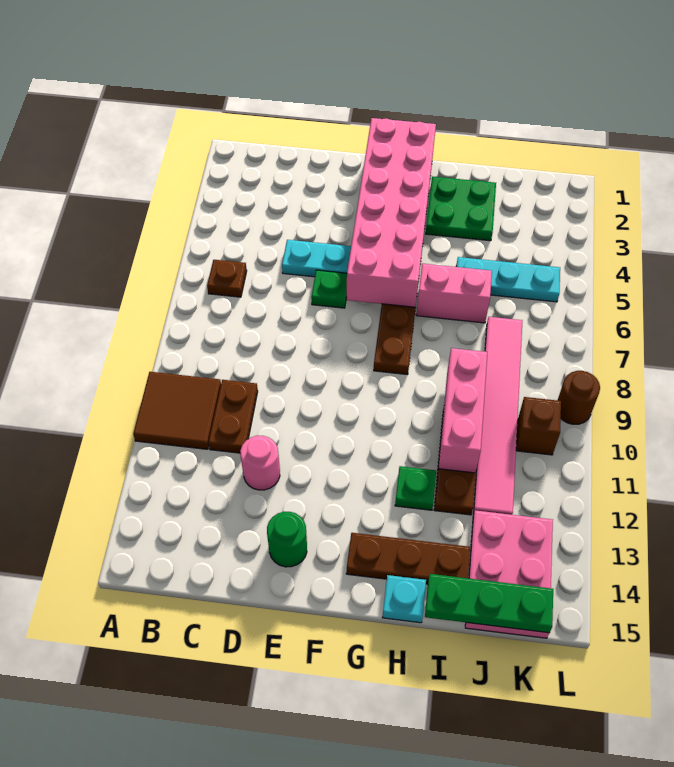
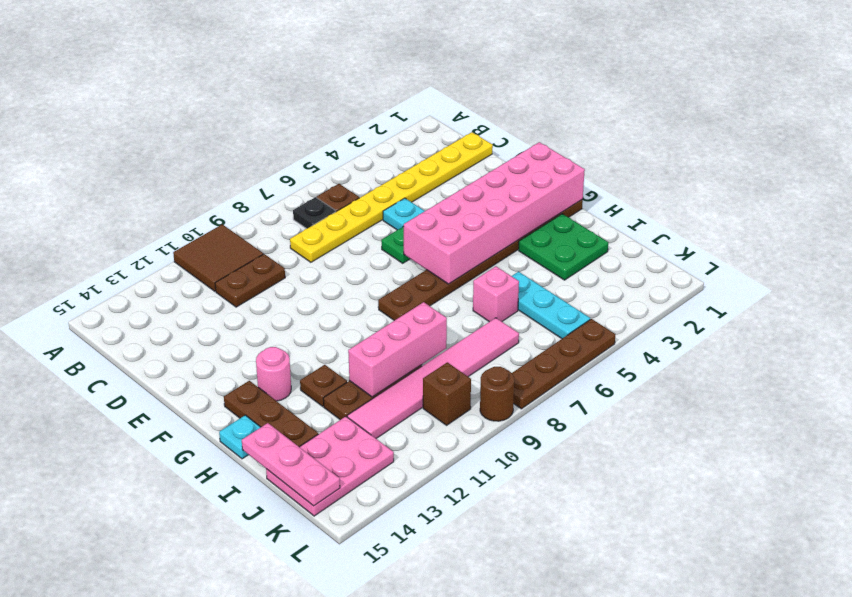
none -> black plate B7 level 1
none -> yellow plate C1:C8 level 1
pink round brick D12 level 1 -> pink round brick G13 level 1
green round brick E14 level 1 -> none
pink brick H6:I6 level 1 -> pink brick I6 level 1
green plate H12 level 1 -> brown plate H12 level 1
green plate I15:K15 level 2 -> pink plate I15:K15 level 2
none -> brown plate L5:L8 level 1

